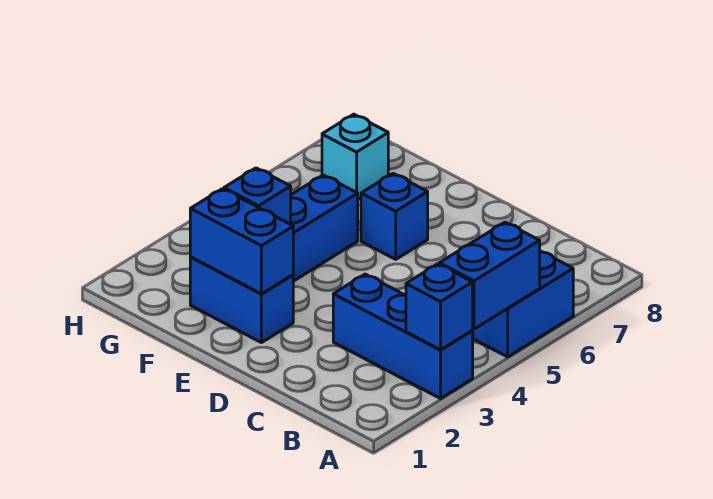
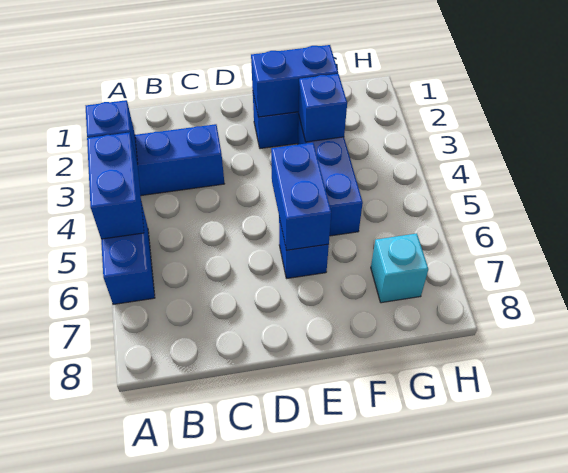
none -> blue brick E5:E6 level 2

